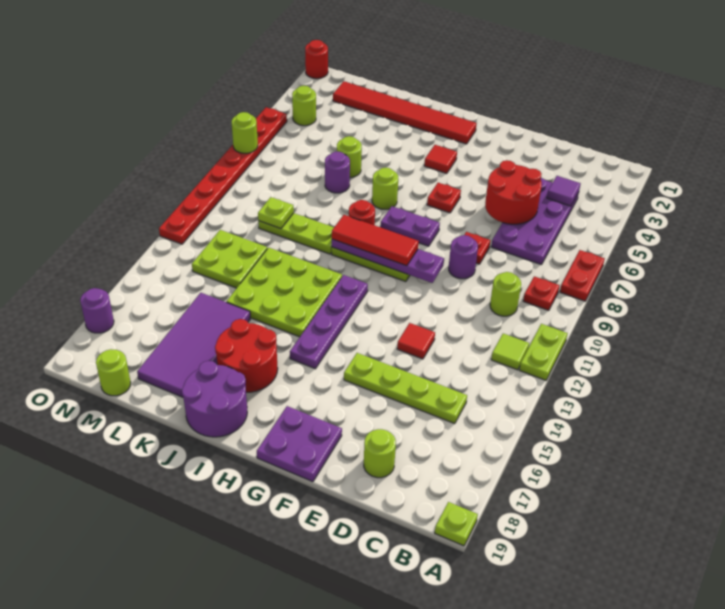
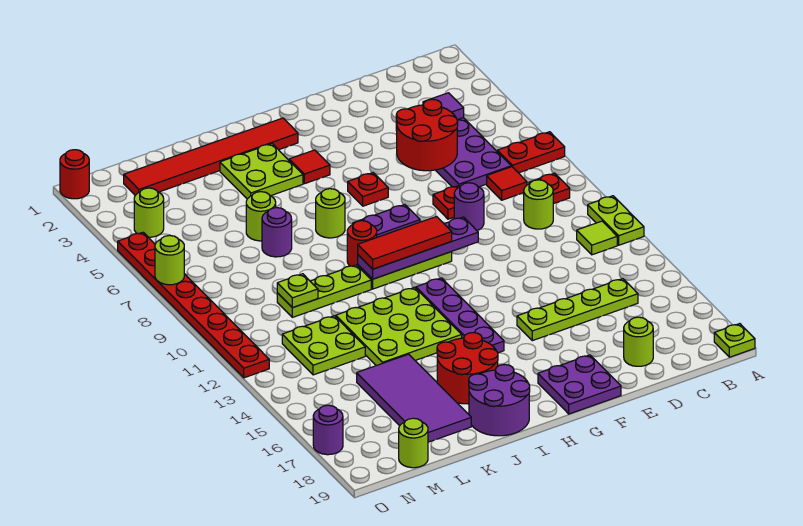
red plate A7:A8 level 1 -> red plate A7:B7 level 1
red tile E13 level 1 -> red tile C8 level 1
none -> lime plate I3:J4 level 1

